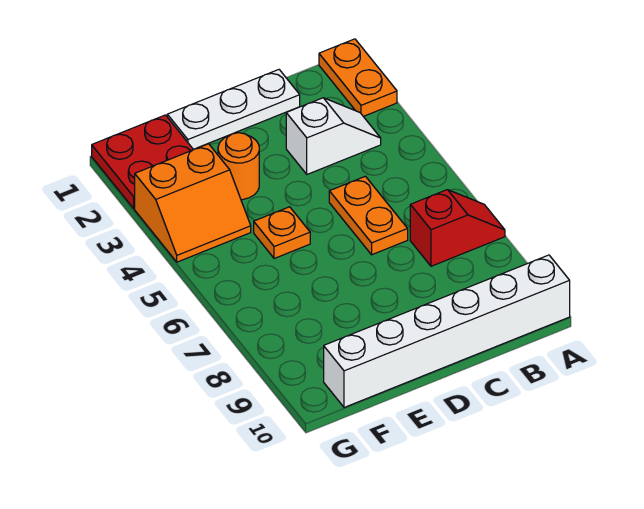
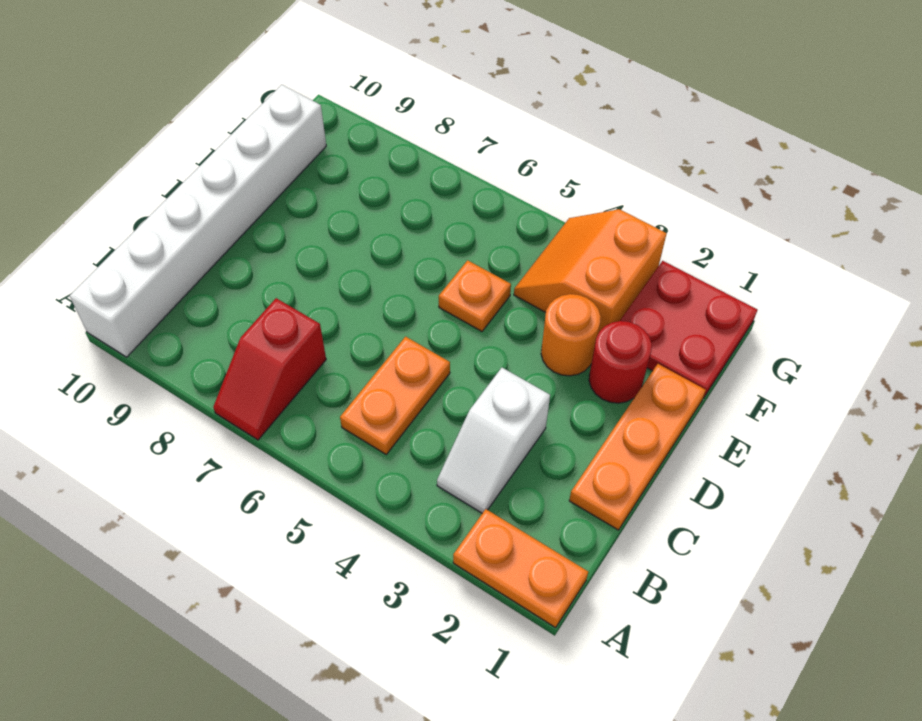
white plate C1:E1 level 1 -> orange plate C1:E1 level 1
orange plate C5:C6 level 1 -> orange plate B5:C5 level 1
none -> red round brick E2 level 1

